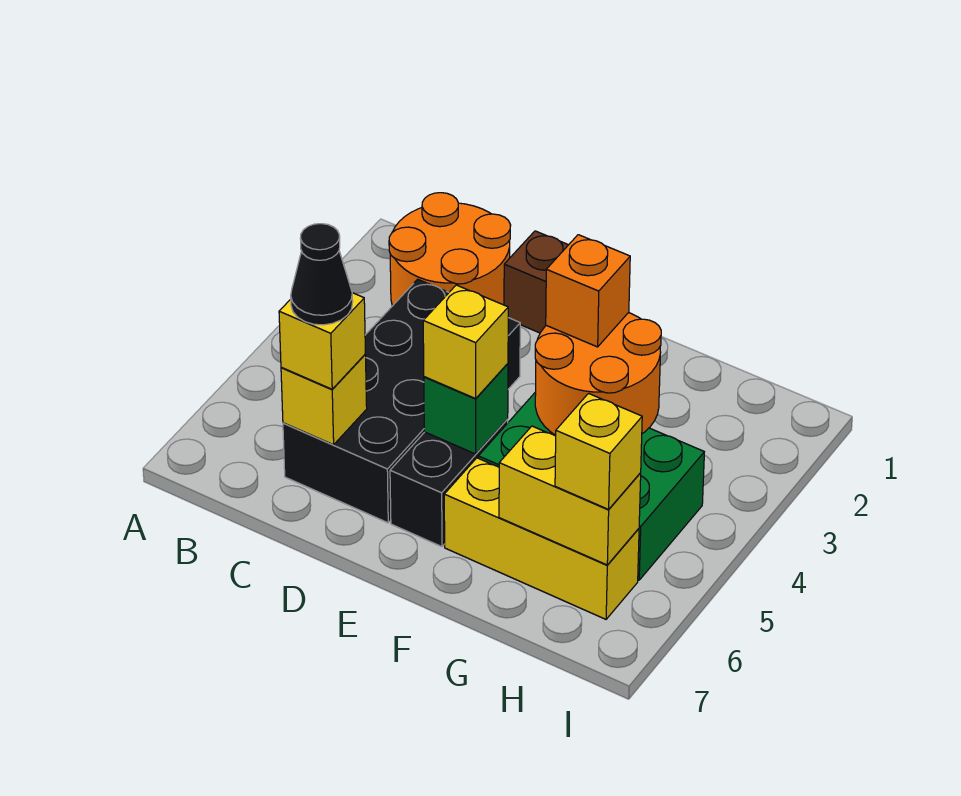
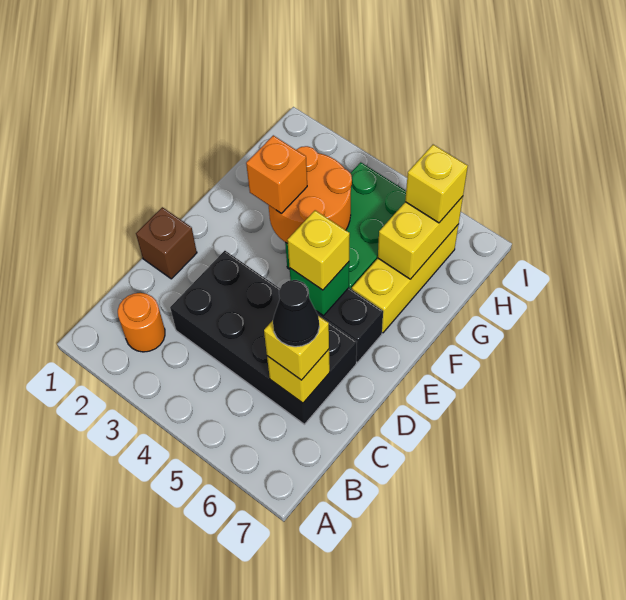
orange round brick B1:C2 level 1 -> orange round brick B2 level 1

